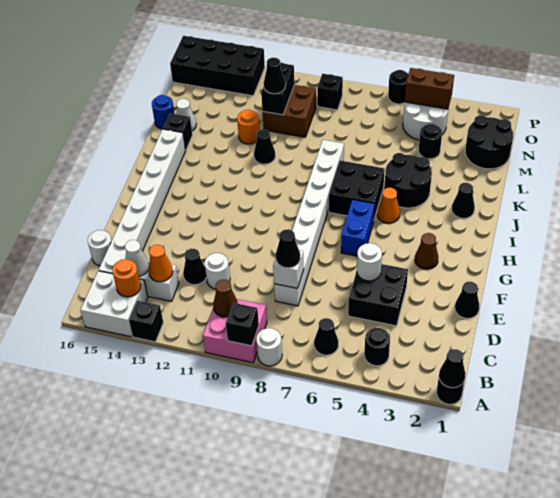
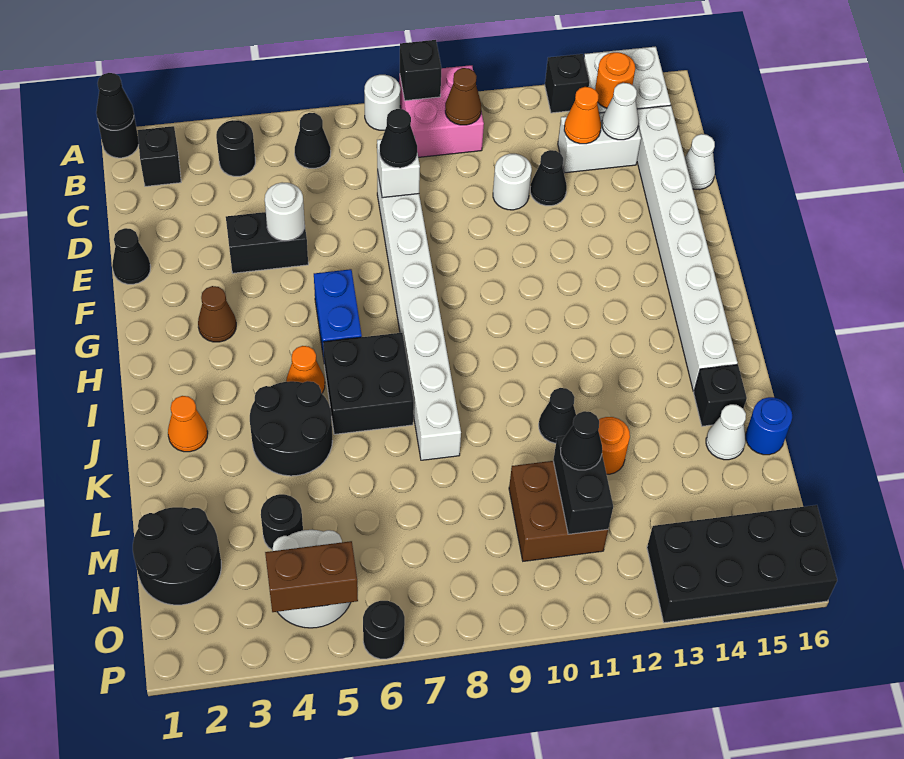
black brick D4:E5 level 1 -> black brick E4:E5 level 1
white round brick D16 level 1 -> white cone D16 level 1
black cone J2 level 1 -> orange cone J2 level 1
black brick O9 level 1 -> black brick B2 level 1

